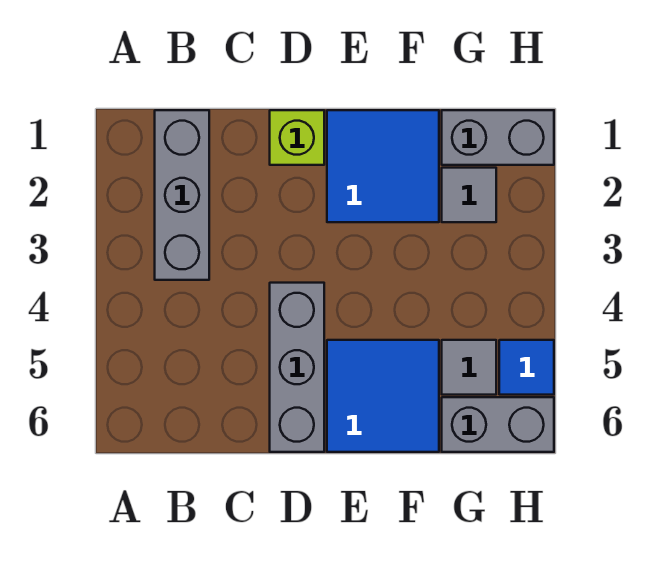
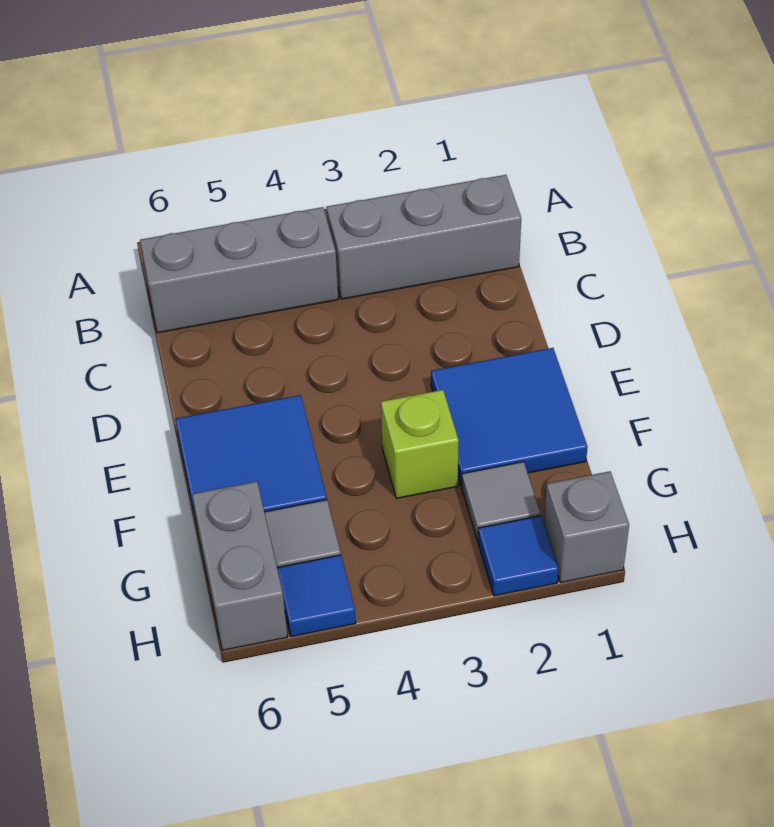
lime brick D1 level 1 -> lime brick F3 level 1
grey brick D4:D6 level 1 -> grey brick B4:B6 level 1
grey brick G1:H1 level 1 -> grey brick H1 level 1
none -> blue tile H2 level 1

